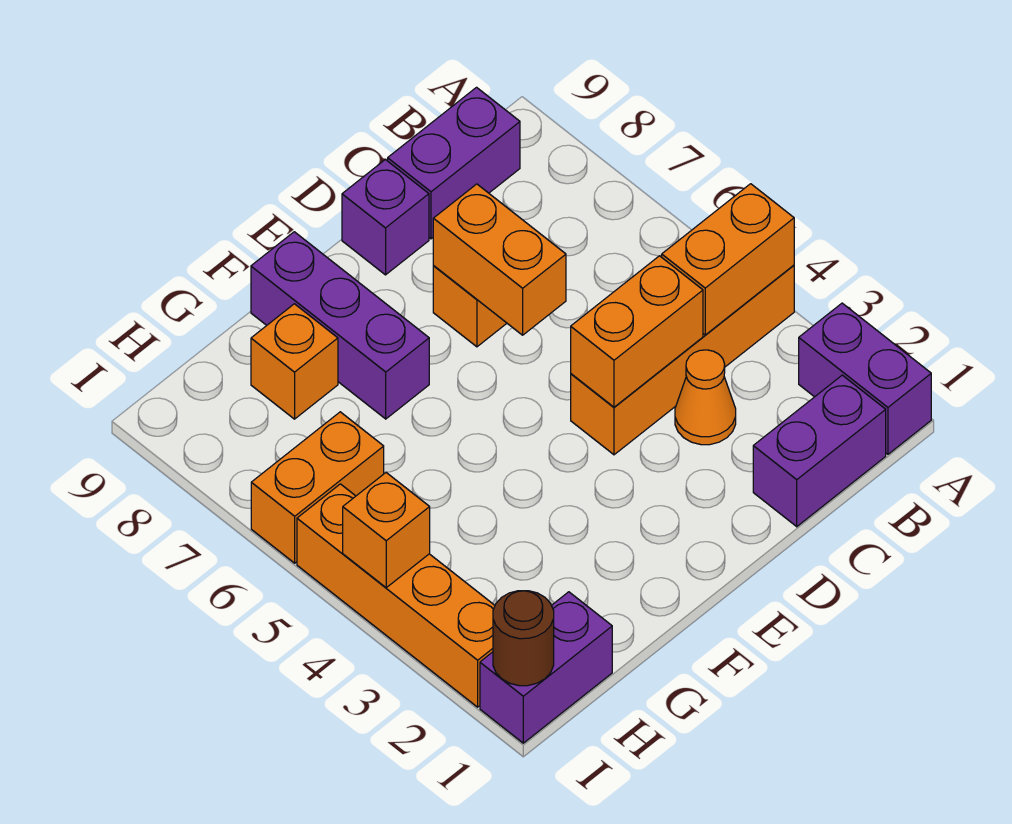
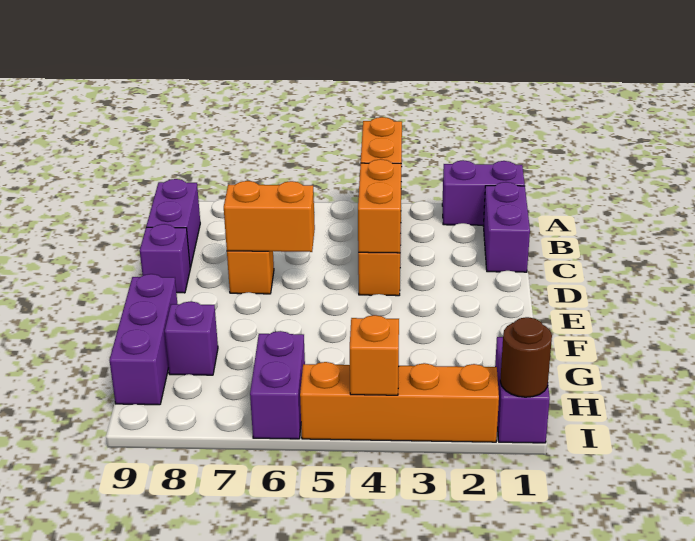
orange cone C3 level 1 -> none
purple brick F7:F9 level 1 -> purple brick F9:H9 level 1
orange brick G8 level 1 -> purple brick G8 level 1
orange brick H6:I6 level 1 -> purple brick H6:I6 level 1

